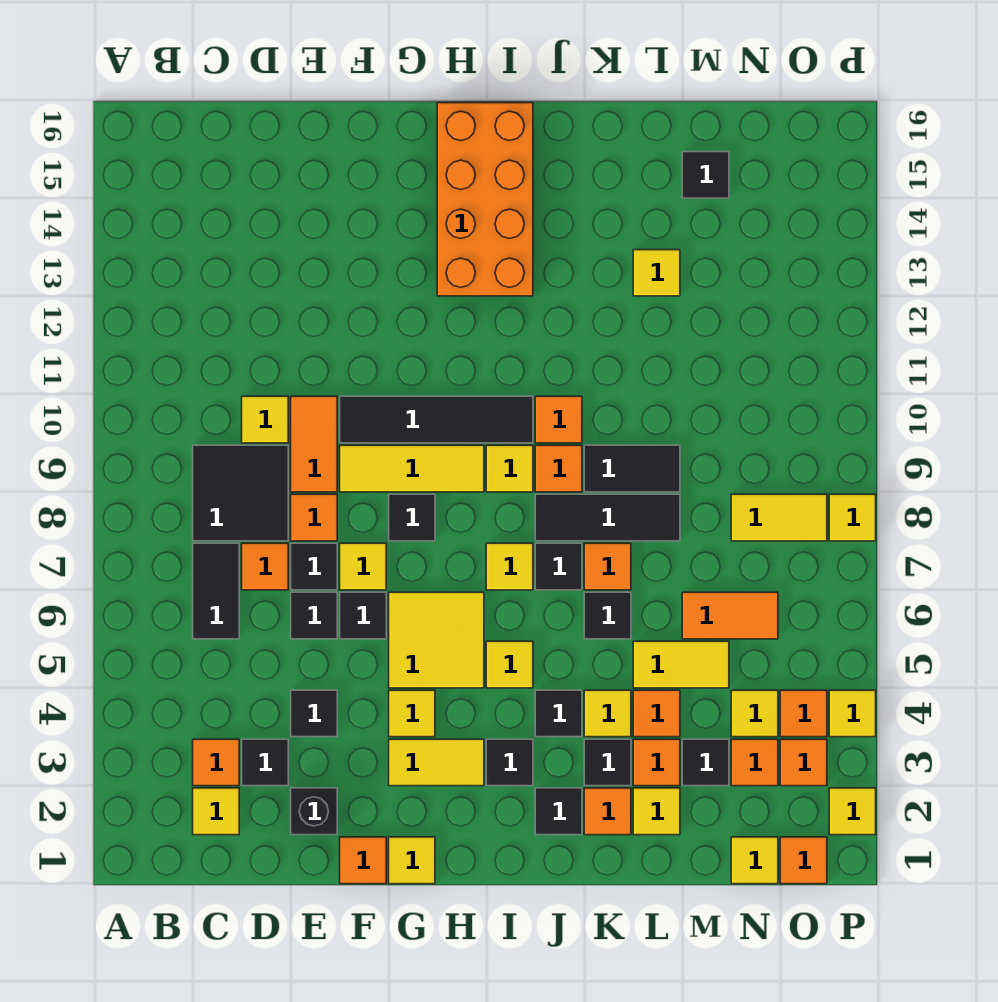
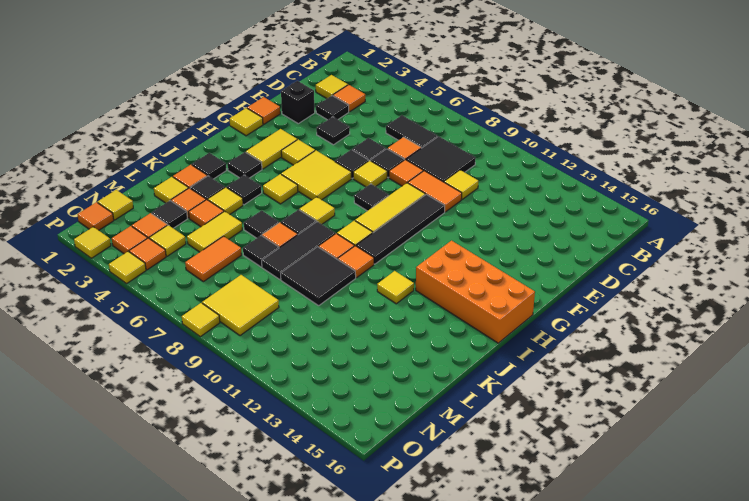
black tile K9:L9 level 1 -> black tile K9:L10 level 1
yellow tile L13 level 1 -> yellow tile J12 level 1
black tile M15 level 1 -> black tile L7 level 1
yellow tile N8:O8 level 1 -> yellow tile N8:O9 level 1

